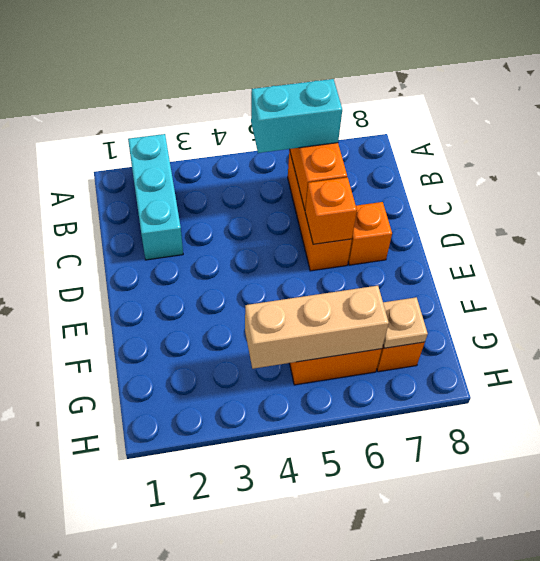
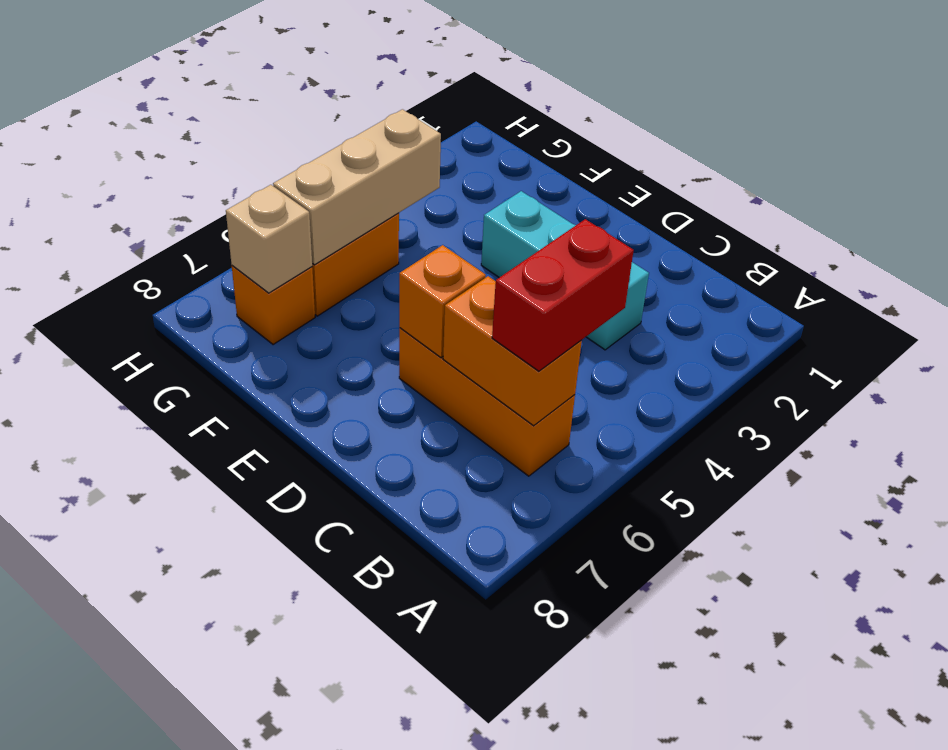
cyan brick A2:C2 level 1 -> cyan brick C3:E3 level 1
cyan brick B5:B6 level 3 -> red brick B5:B6 level 3
orange brick D7 level 1 -> none
tan plate G7 level 2 -> tan brick G7 level 2

